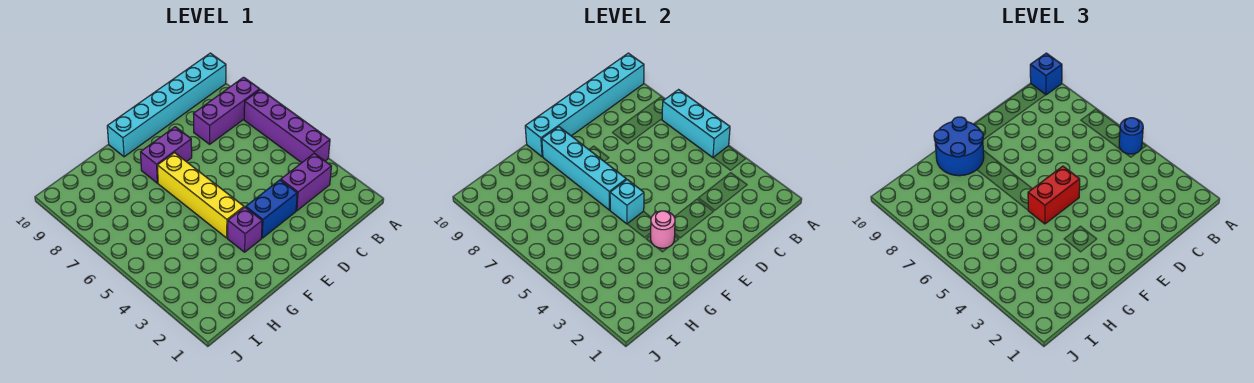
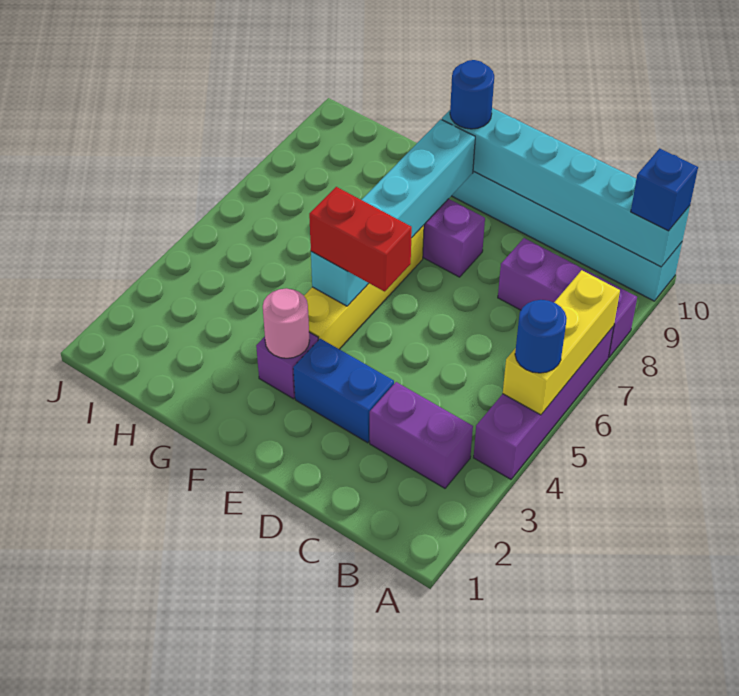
cyan brick A5:A7 level 2 -> yellow brick A5:A7 level 2
blue round brick F9:G10 level 3 -> blue round brick F10 level 3

